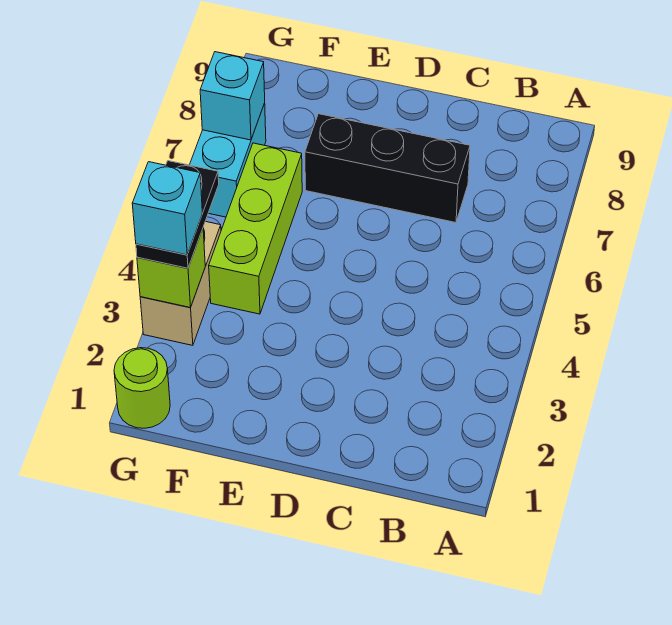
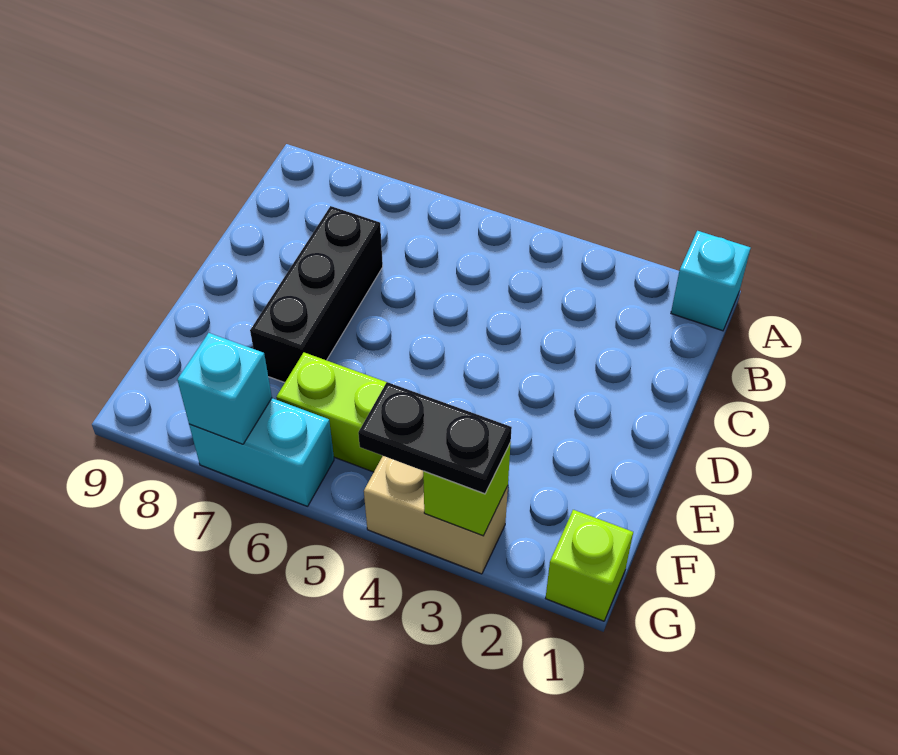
lime round brick G1 level 1 -> lime brick G1 level 1
cyan brick G3 level 4 -> cyan brick A1 level 1

